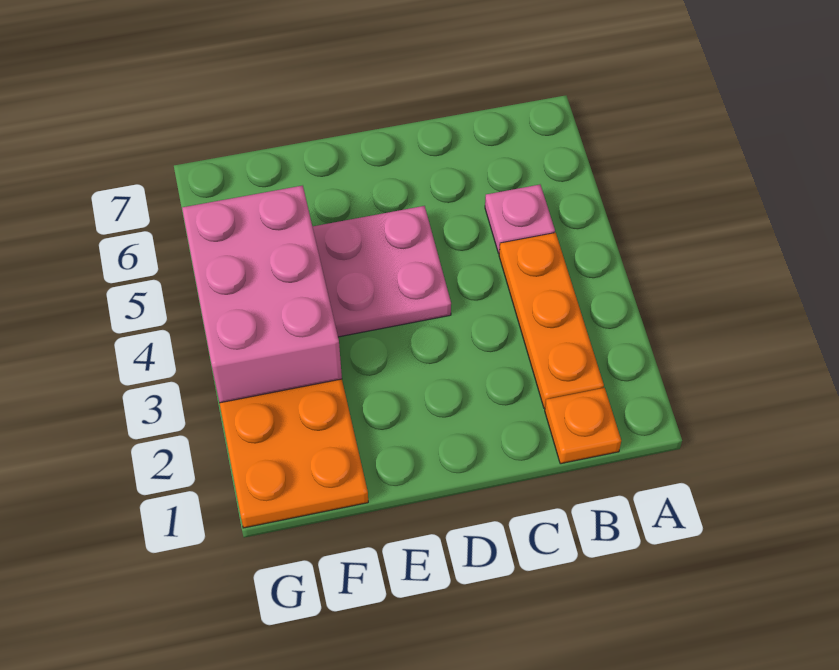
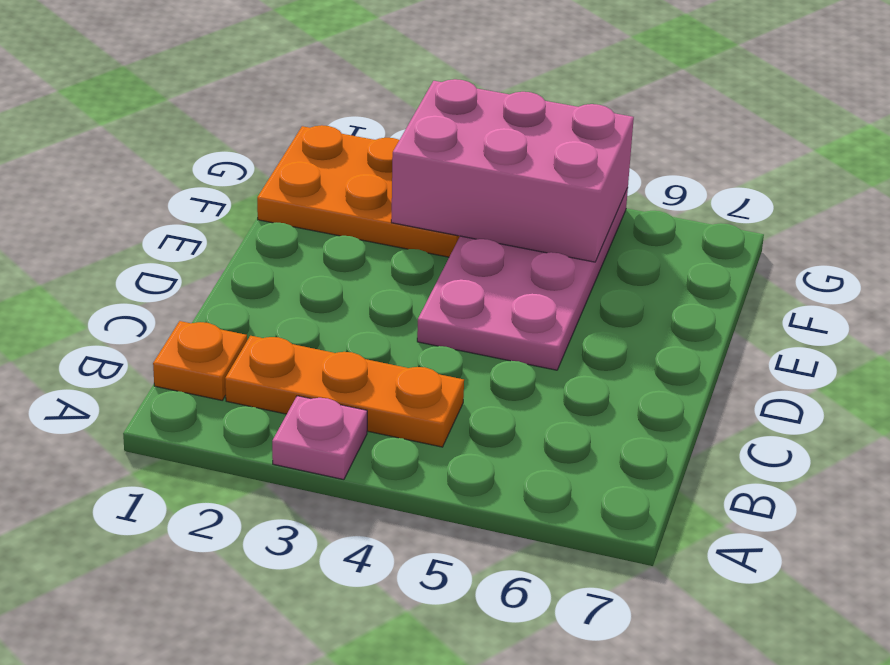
pink plate B5 level 1 -> pink plate A3 level 1

